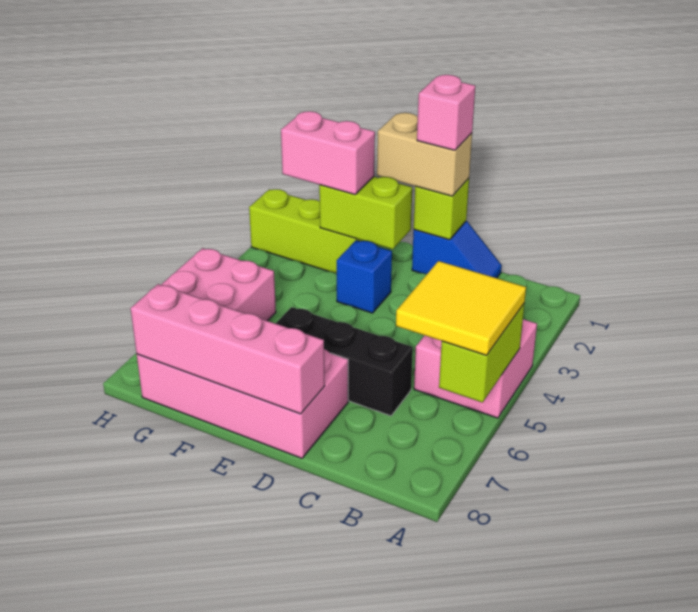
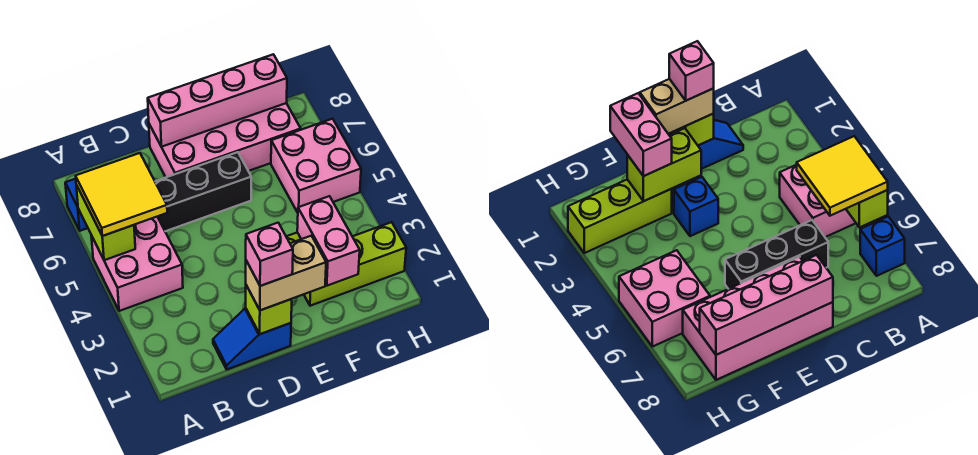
none -> blue brick A7 level 1
pink brick F2:G2 level 3 -> pink brick F1:F2 level 3

